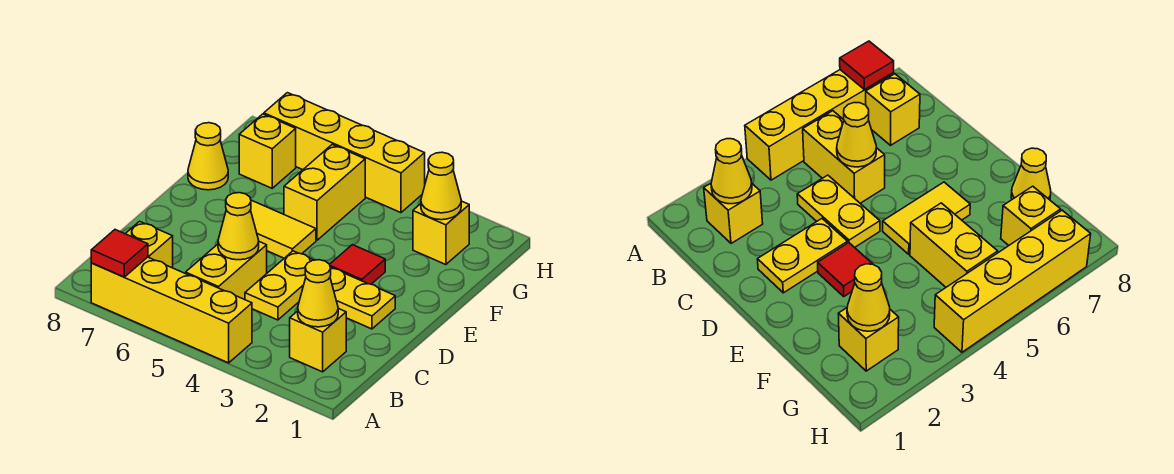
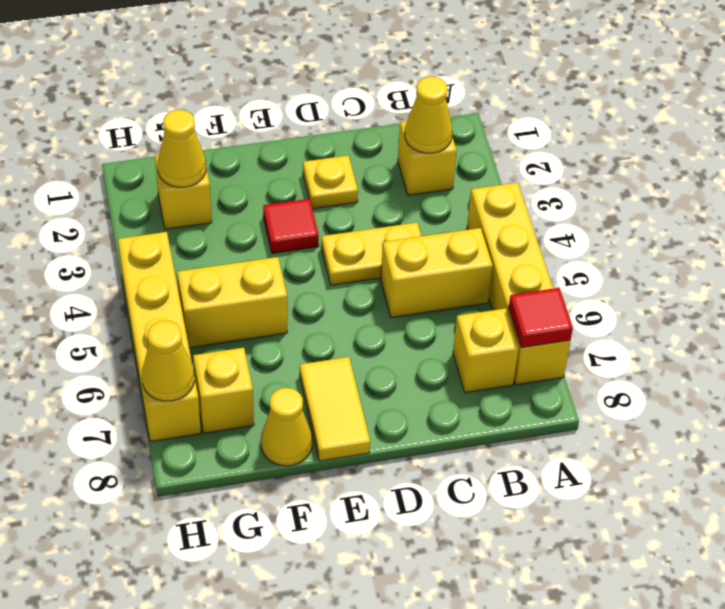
yellow cone C5 level 2 -> yellow cone H7 level 2
yellow plate D2:D3 level 1 -> yellow plate D2 level 1
yellow tile E5:E6 level 1 -> yellow tile E7:E8 level 1

